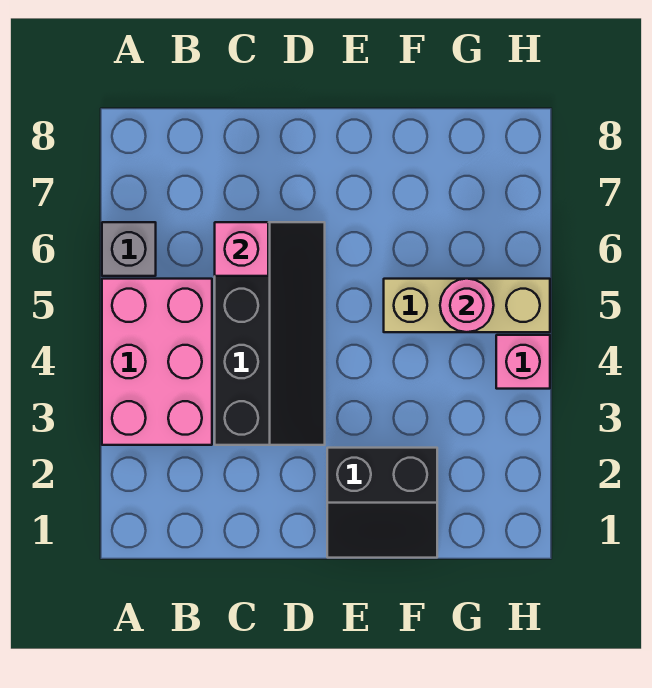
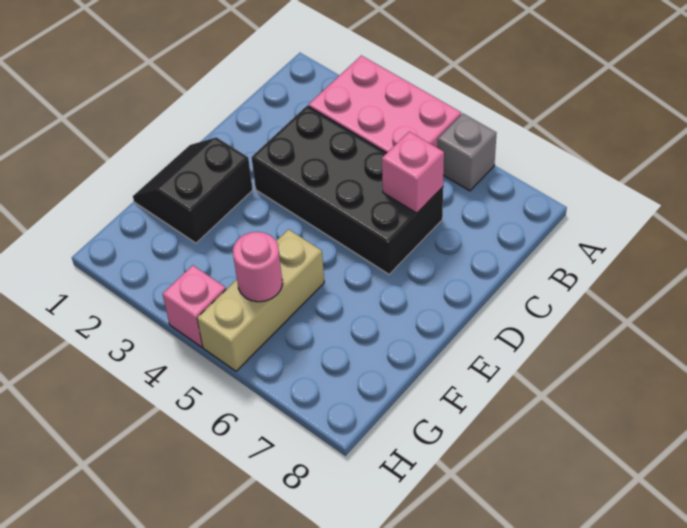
black slope C3:D6 level 1 top C -> black brick C3:D6 level 1

